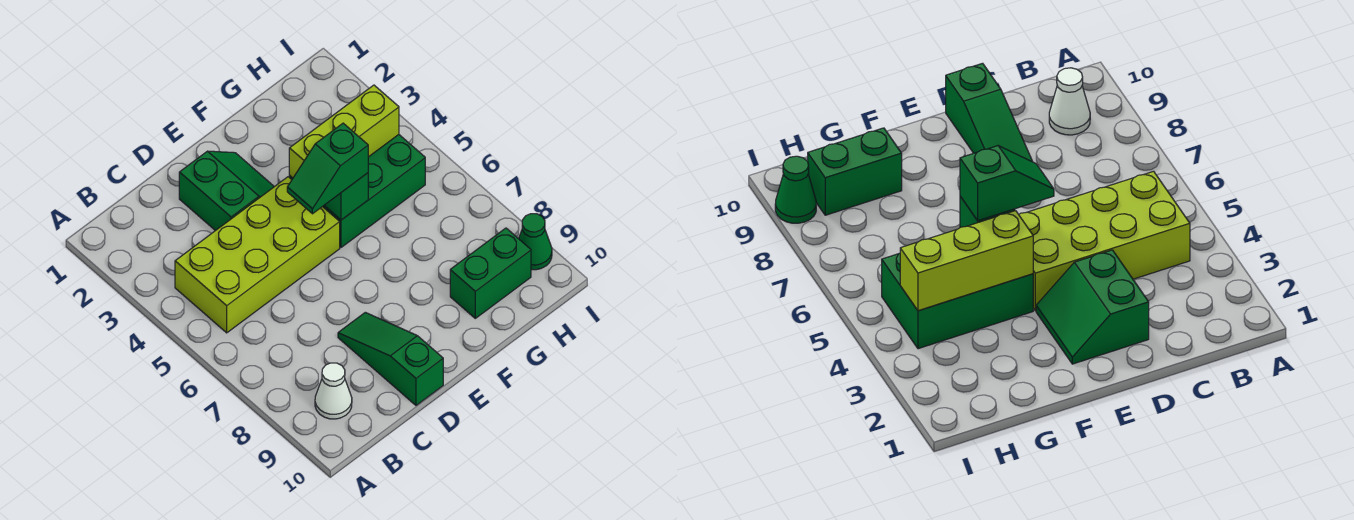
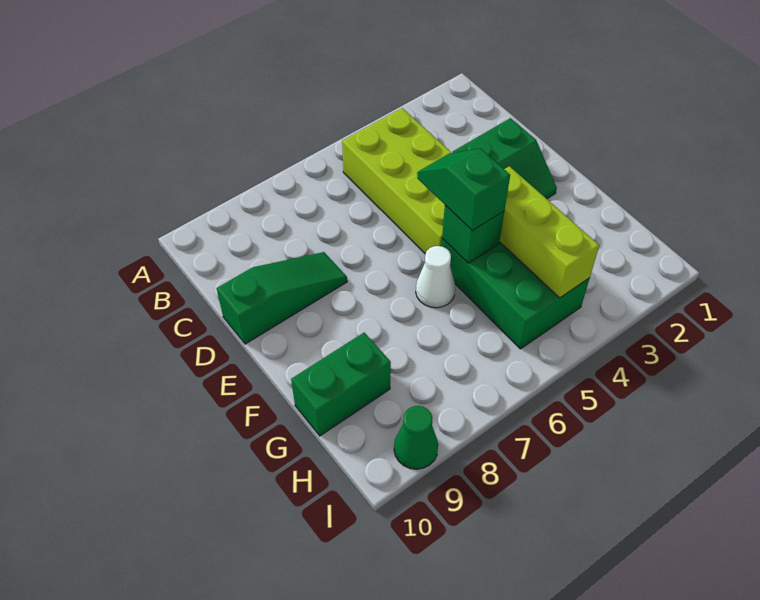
white cone B9 level 1 -> white cone F6 level 1
green brick G9:H9 level 1 -> green brick G9:G10 level 1

